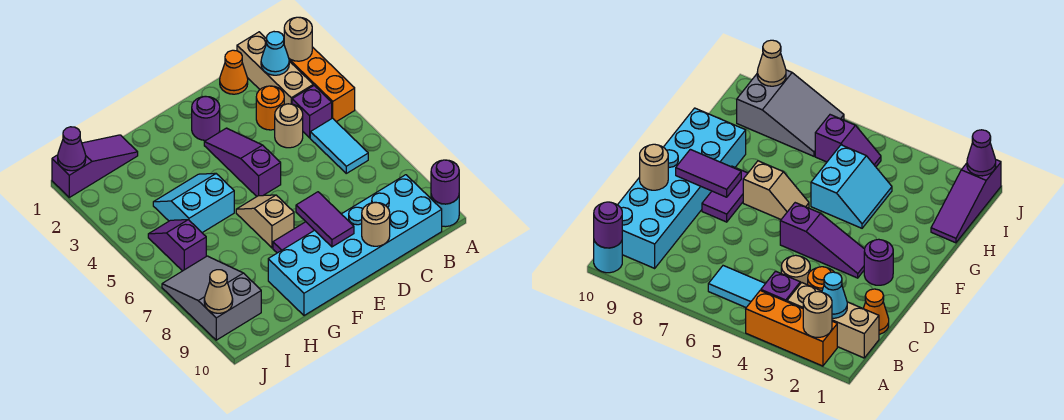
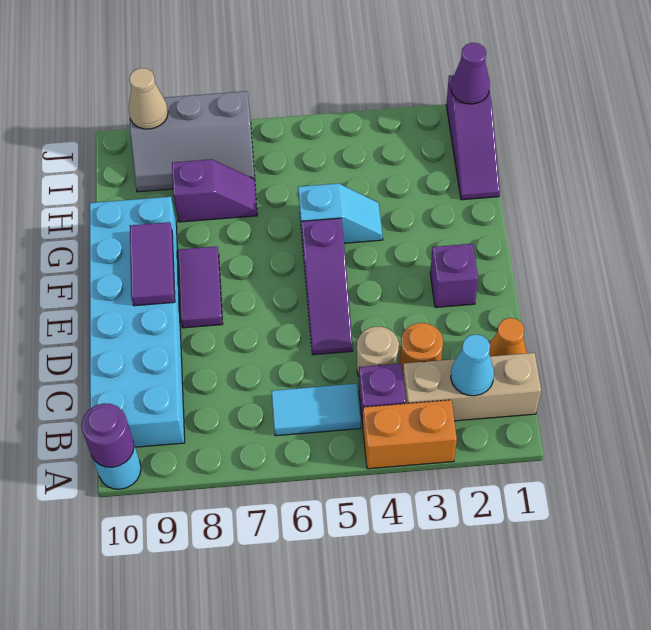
orange brick A2:A4 level 1 -> orange brick A3:A4 level 1
tan round brick A2 level 2 -> none
tan round brick D10 level 2 -> none
purple round brick E2 level 1 -> purple brick E2 level 1
purple slope E3:E5 level 1 top 5 -> purple slope D5:F5 level 1 top F
purple tile E8:E9 level 2 -> purple tile E9:F9 level 2
tan slope F6:F7 level 1 top 7 -> none
cyan slope G4:H5 level 1 top 5 -> cyan slope G4:G5 level 1 top 5
purple slope I5:I6 level 1 top 6 -> purple slope H7:H8 level 1 top 8
grey slope I7:J9 level 1 top 9 -> grey slope I7:J9 level 1 top J

